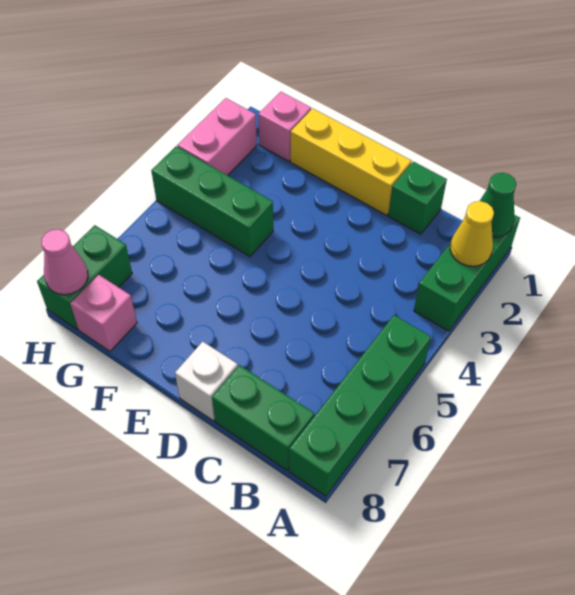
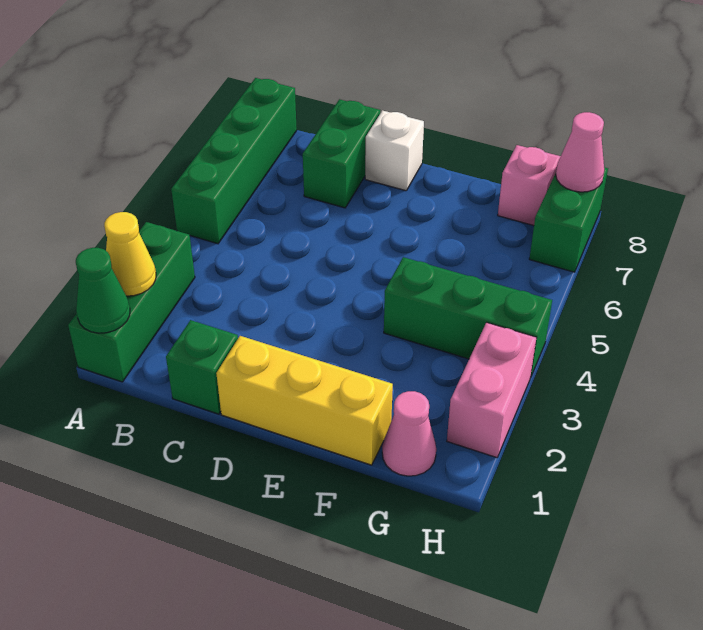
green brick B8:C8 level 1 -> green brick C7:C8 level 1
pink brick G1 level 1 -> pink cone G1 level 1

